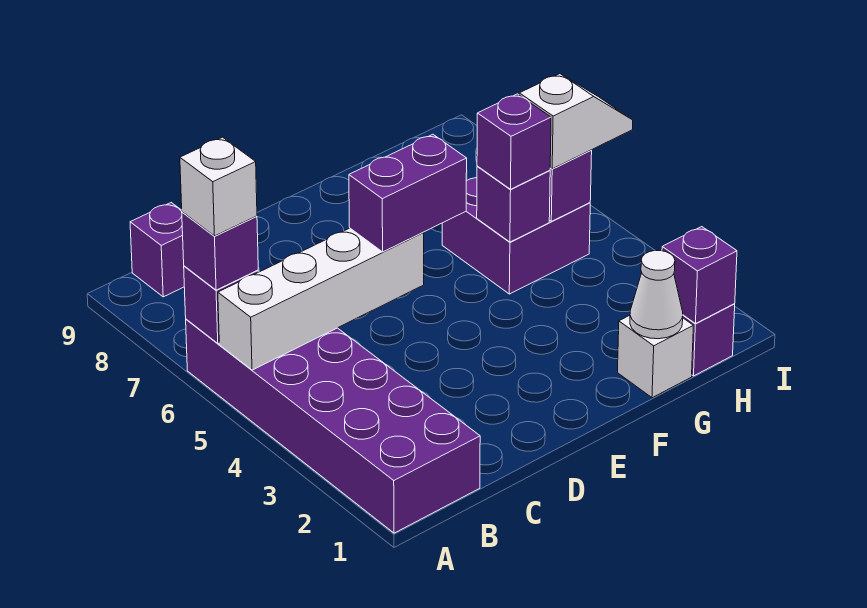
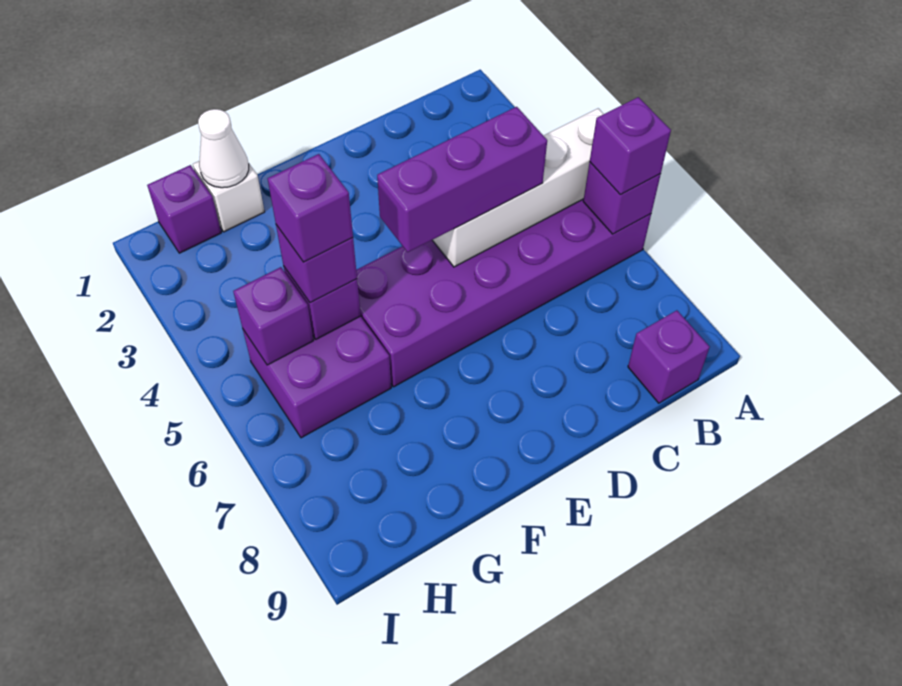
purple brick A1:B6 level 1 -> purple brick A5:F6 level 1
white brick A6 level 4 -> none
purple brick D5:E5 level 3 -> purple brick C5:E5 level 3
purple brick H1 level 2 -> purple brick G5 level 4
white slope H5:I5 level 3 top H -> none

